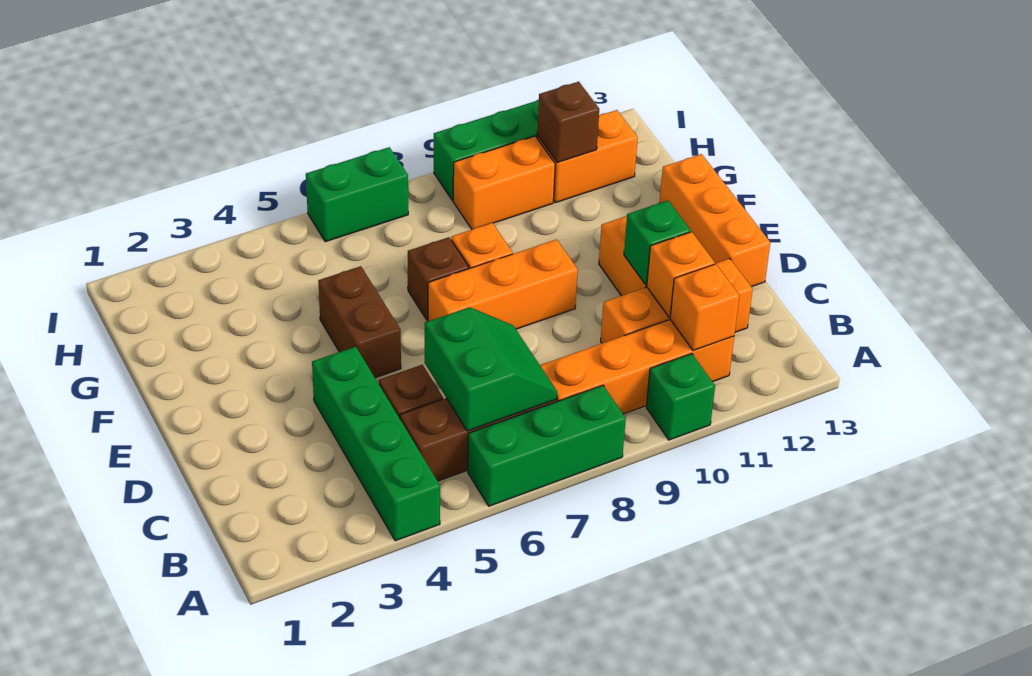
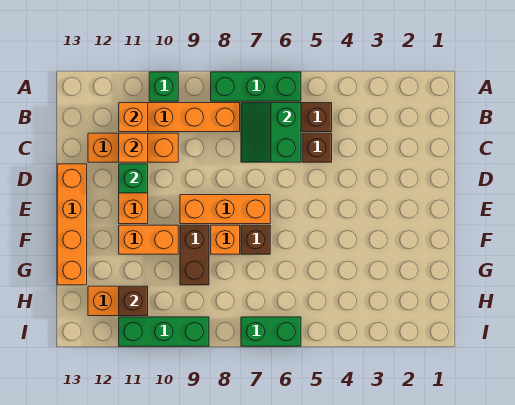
green brick A4:D4 level 1 -> none
orange brick D13:F13 level 1 -> orange brick D13:G13 level 1
brown brick E5:F5 level 1 -> brown brick F9:G9 level 1
orange brick H9:H10 level 1 -> orange brick F10:F11 level 1

